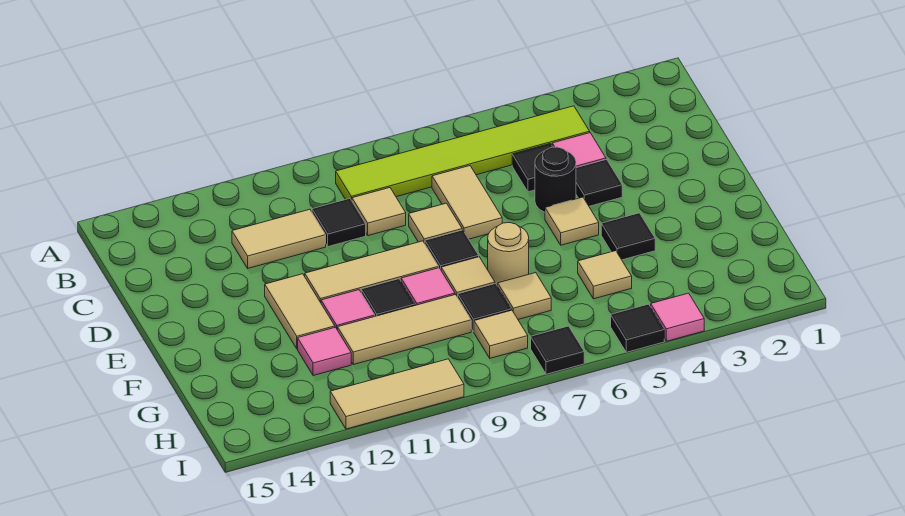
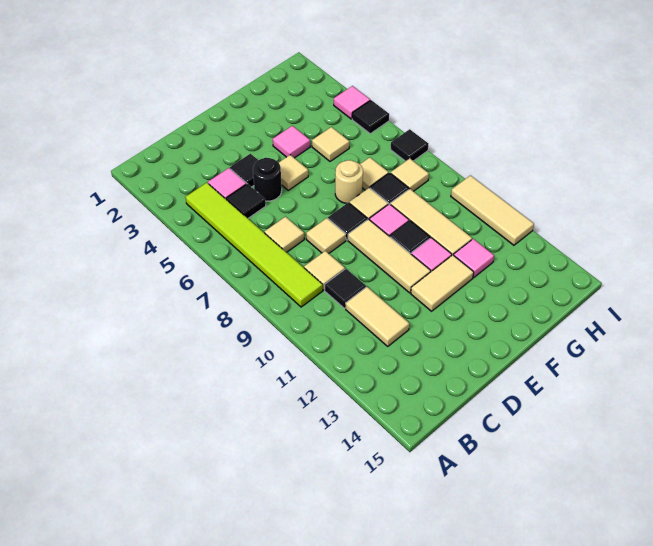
tan tile C7:D7 level 1 -> tan tile C7 level 1
black tile F4 level 1 -> pink tile F4 level 1

